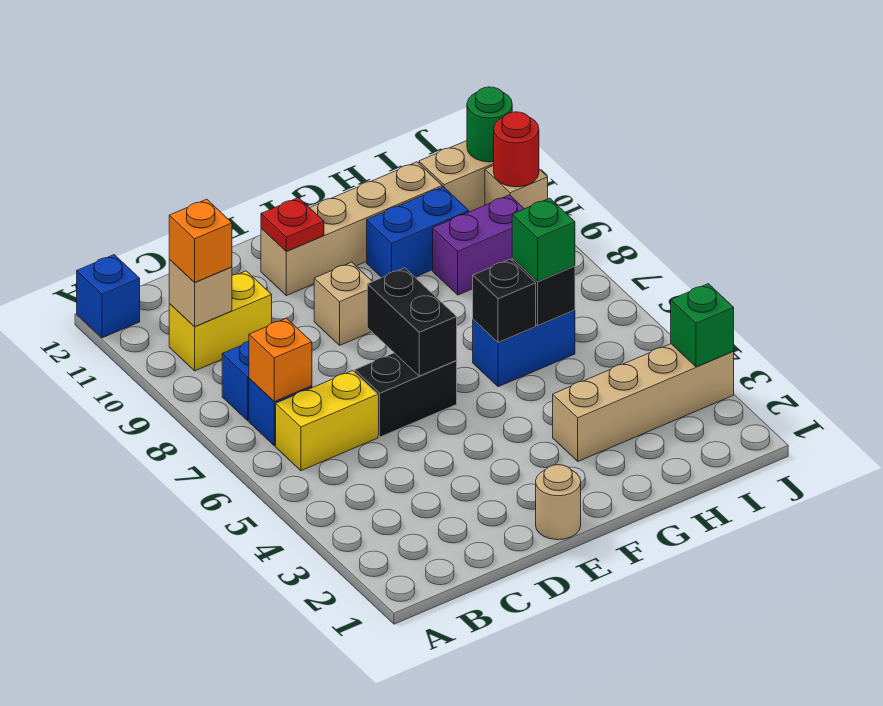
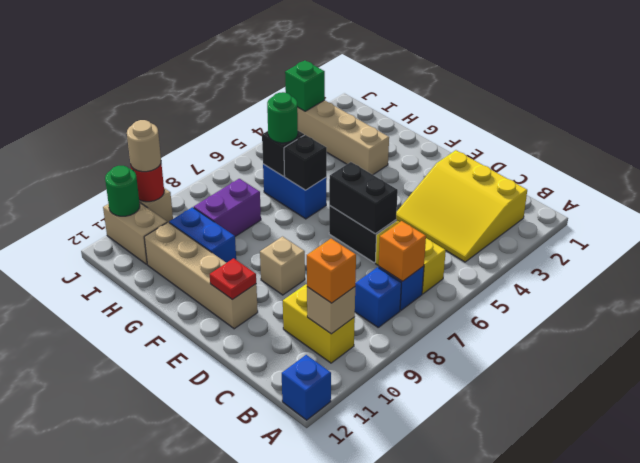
none -> yellow slope B2:D4 level 1 top 2
tan round brick E1 level 1 -> tan round brick J10 level 3
black brick E6:E7 level 2 -> black brick D6:E6 level 2
green brick H6 level 3 -> green round brick H6 level 3
purple brick H9:I9 level 1 -> purple brick H8:H9 level 1

